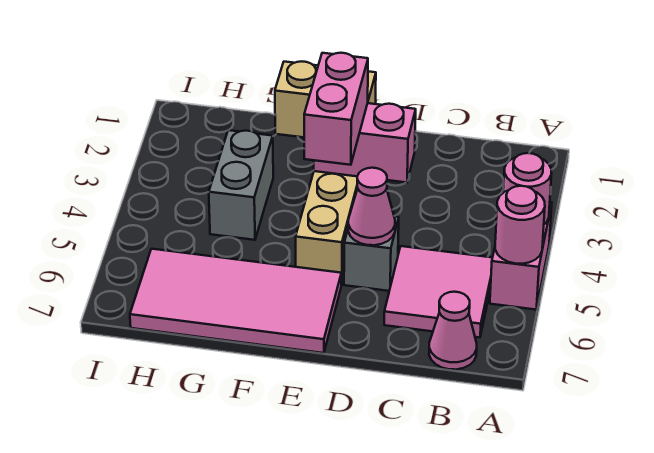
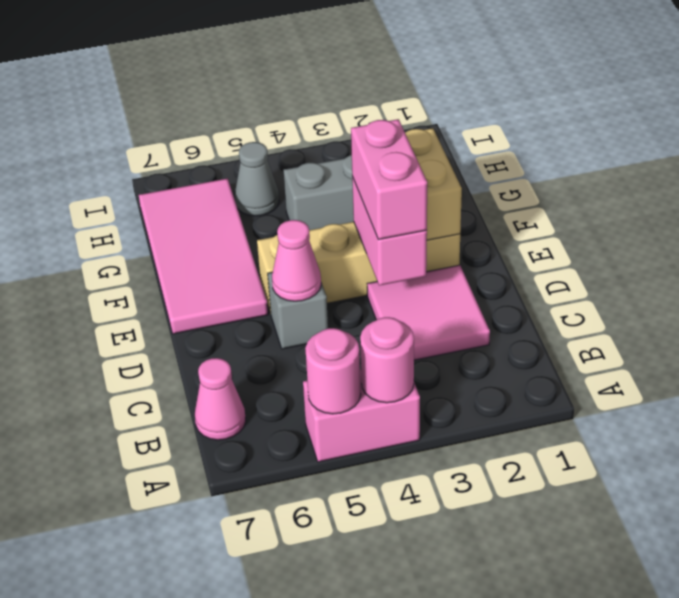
pink tile B5:C6 level 1 -> pink tile C2:D3 level 1
pink brick E3:E4 level 3 -> pink brick D3:E3 level 3
none -> grey cone H5 level 1

